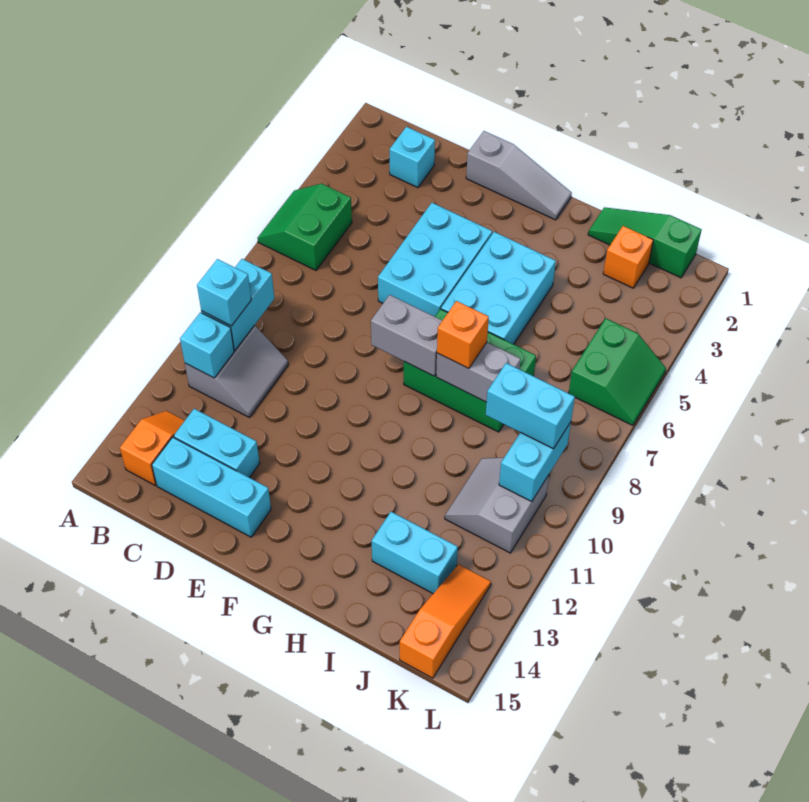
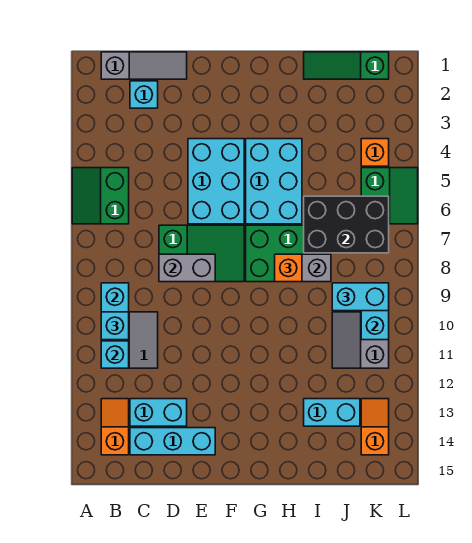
none -> green slope D7:F8 level 1 top D
grey slope E1:G1 level 1 top E -> grey slope B1:D1 level 1 top B
grey brick F8:G8 level 2 -> grey brick D8:E8 level 2
none -> black brick I6:K7 level 2
orange brick J2 level 1 -> orange brick K4 level 1
orange slope K13:K15 level 1 top 15 -> orange slope K13:K14 level 1 top 14

